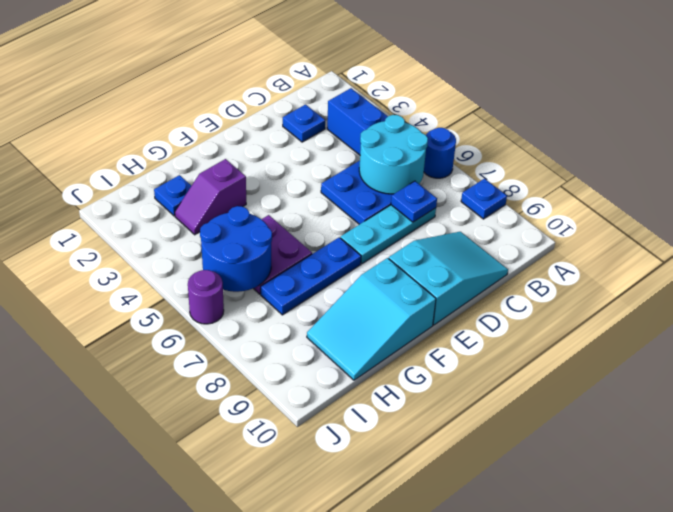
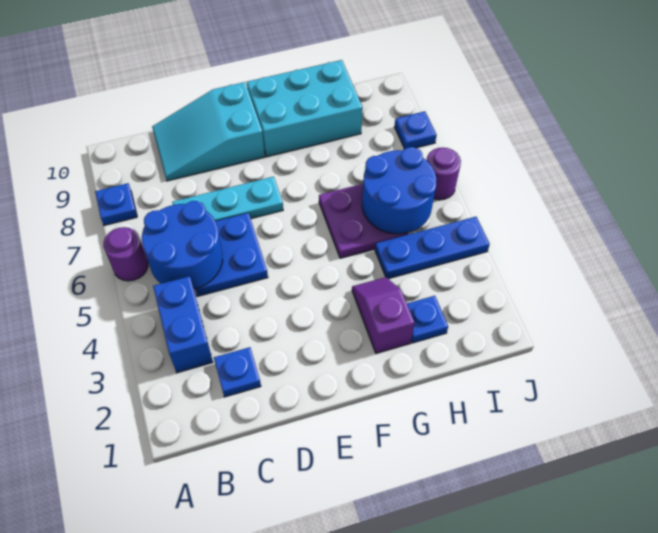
blue round brick A6 level 1 -> purple round brick A6 level 1
cyan round brick B5:C6 level 2 -> blue round brick B5:C6 level 2
blue plate C7 level 2 -> blue plate J8 level 1
blue plate F7:H7 level 1 -> blue plate H4:J4 level 1
cyan slope F9:H10 level 1 top F -> cyan brick F9:H10 level 1
purple slope G3:H3 level 1 top G -> purple slope G2:G3 level 1 top 2

